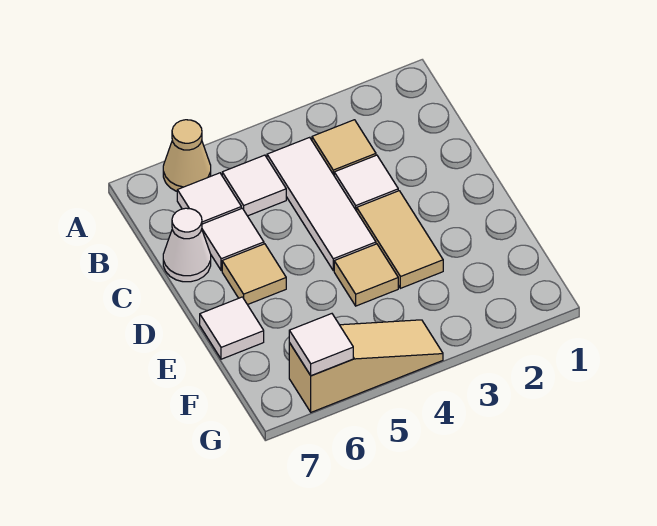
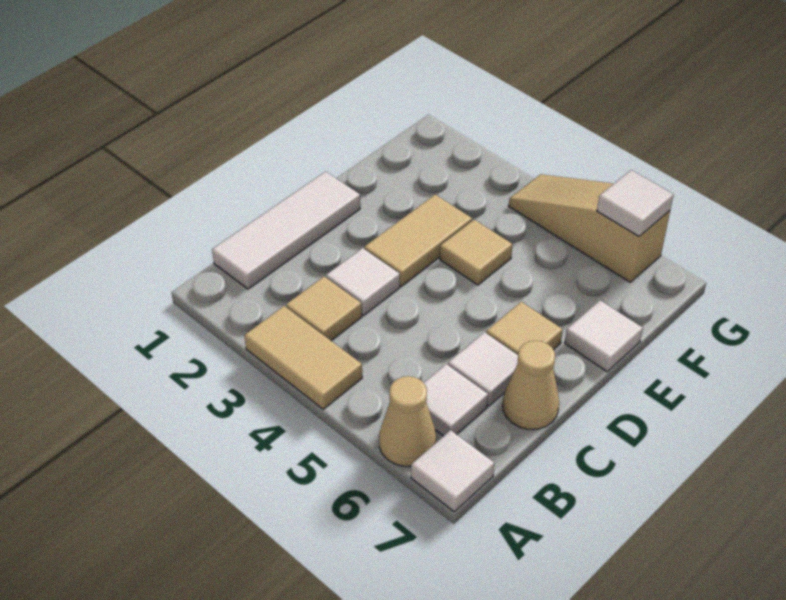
none -> tan tile A3:A4 level 1
white tile B4:D4 level 1 -> white tile B1:D1 level 1
white tile B5 level 1 -> white tile A7 level 1
white cone C7 level 1 -> tan cone C7 level 1

